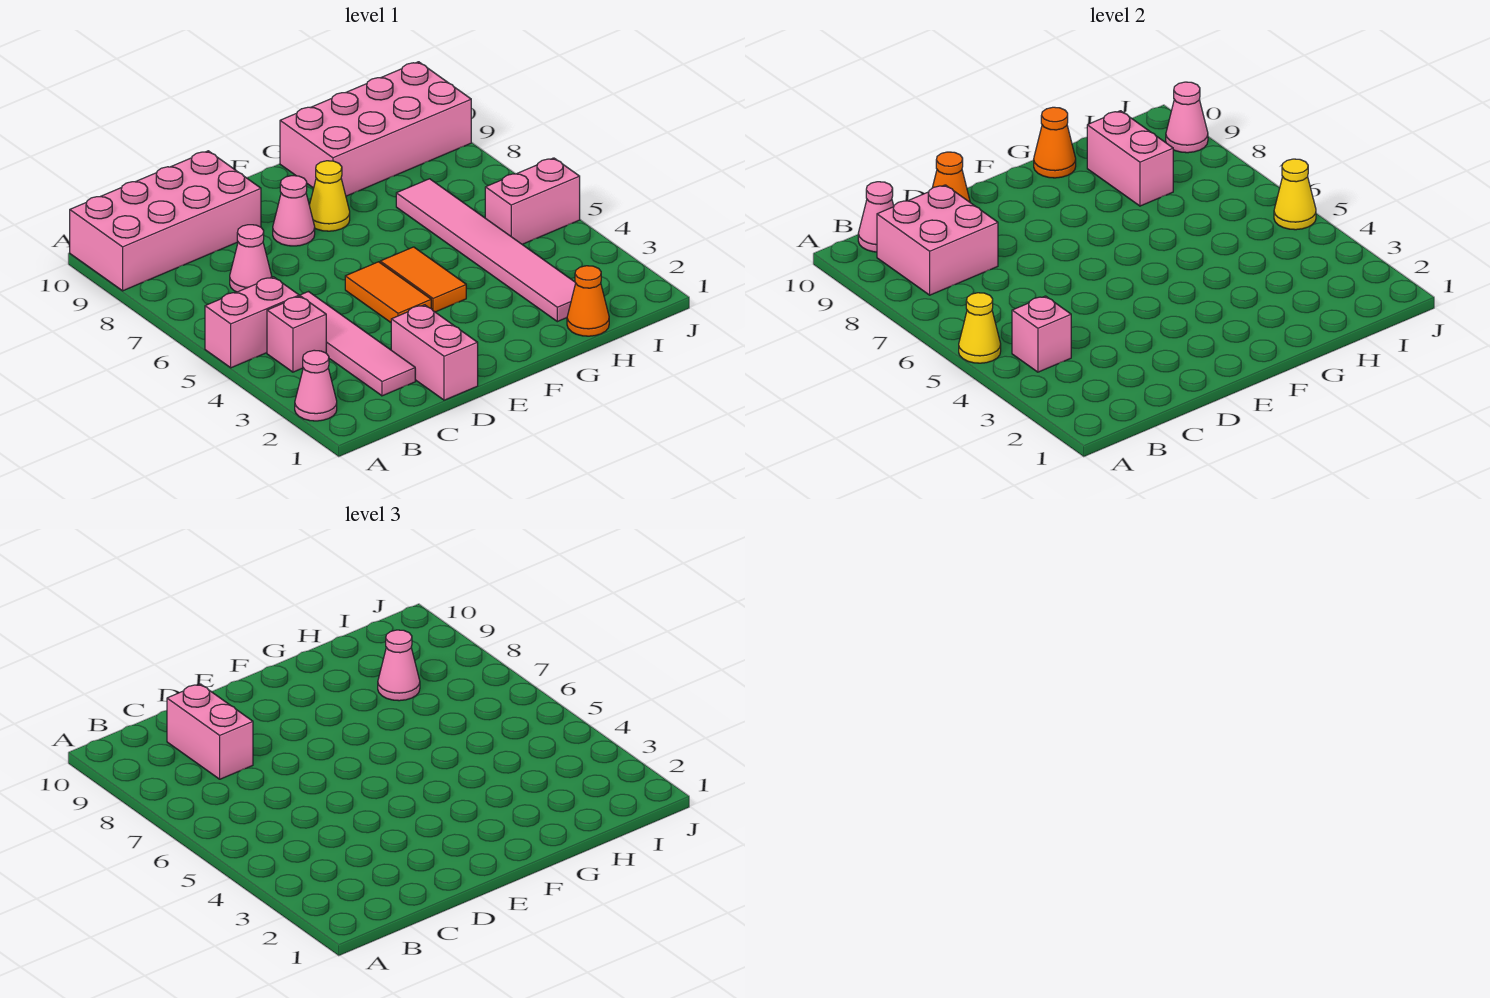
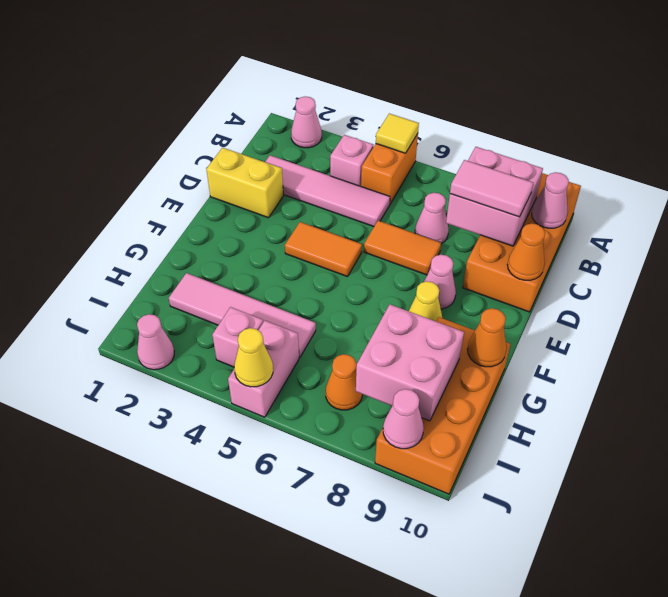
pink brick A5:B5 level 1 -> orange brick A5:B5 level 1
yellow cone A5 level 2 -> yellow tile A5 level 2
pink brick A9:D10 level 1 -> orange brick A9:D10 level 1
pink brick B4 level 2 -> pink brick I4 level 1
pink brick C8:C9 level 3 -> pink tile C8:C9 level 3
pink brick D1:D2 level 1 -> yellow brick D1:D2 level 1
orange tile F4:F5 level 1 -> orange tile D6:D7 level 1
pink brick G9:J10 level 1 -> orange brick G9:J10 level 1
orange cone H1 level 1 -> orange cone I7 level 1
pink tile H2:H7 level 1 -> pink tile H2:H5 level 1
pink brick H8:H9 level 2 -> pink brick H8:I9 level 2
pink cone H8 level 3 -> pink cone J2 level 1

